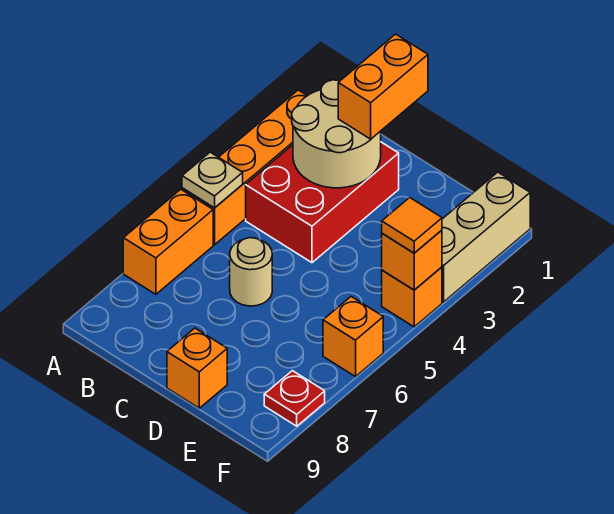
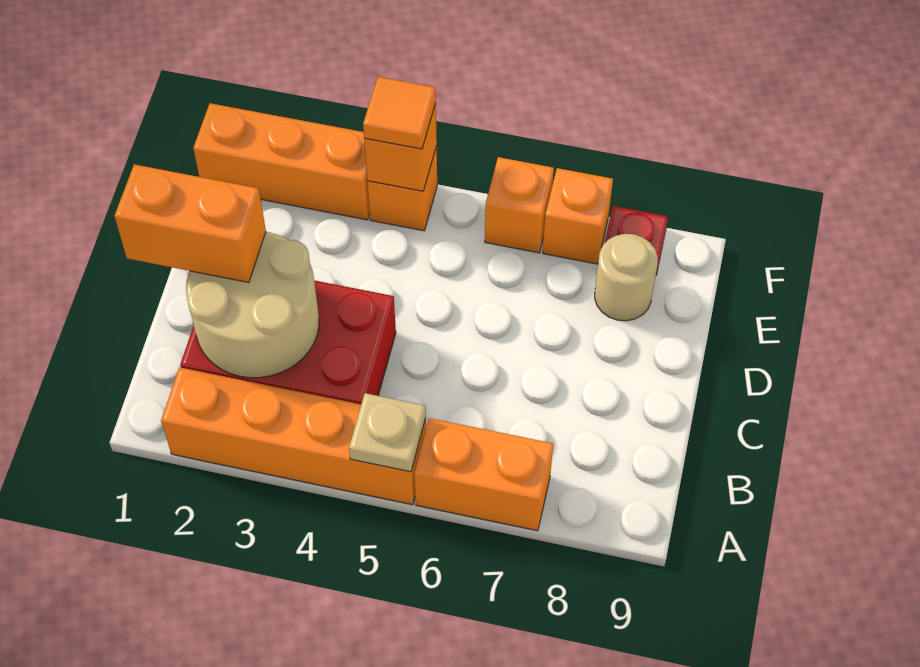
tan round brick C6 level 1 -> tan round brick E8 level 1
orange brick D9 level 1 -> orange brick F7 level 1
tan brick F1:F3 level 1 -> orange brick F1:F3 level 1

